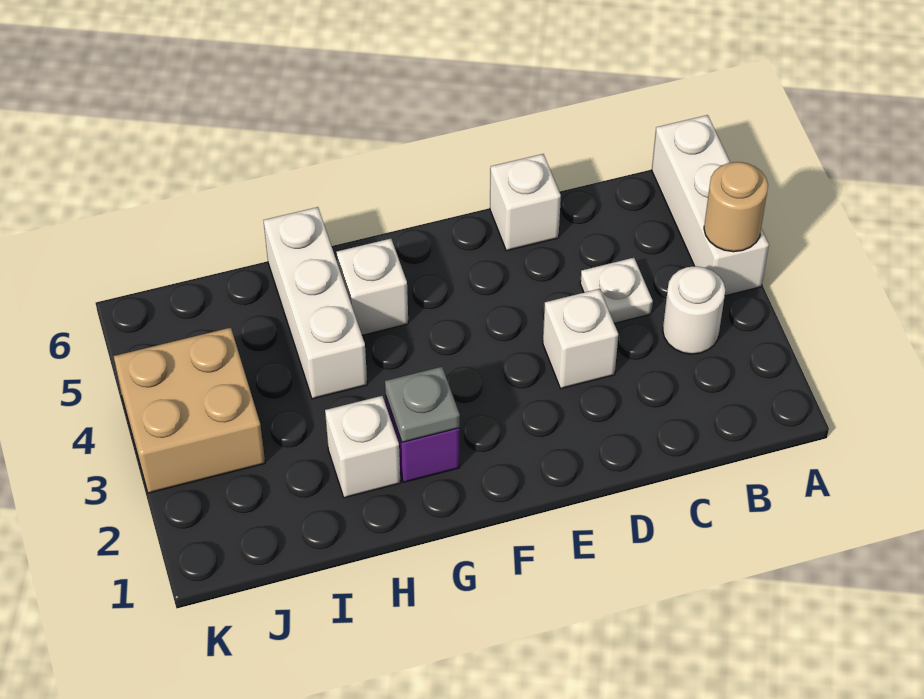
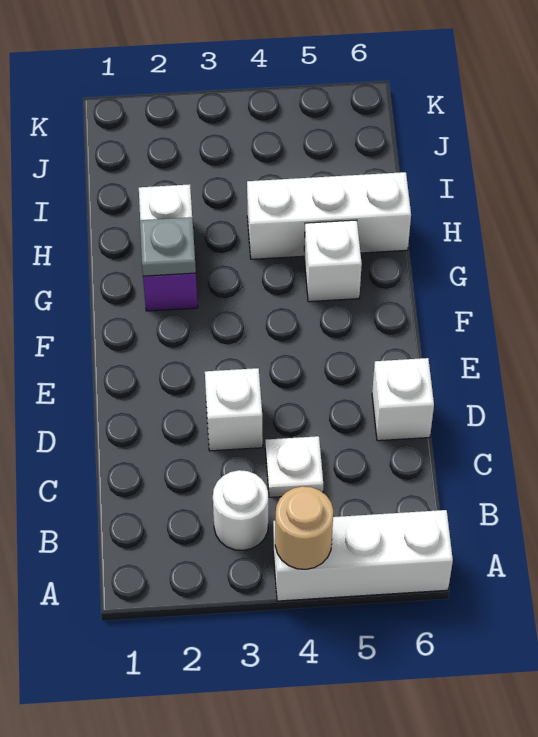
tan brick J3:K4 level 1 -> none

